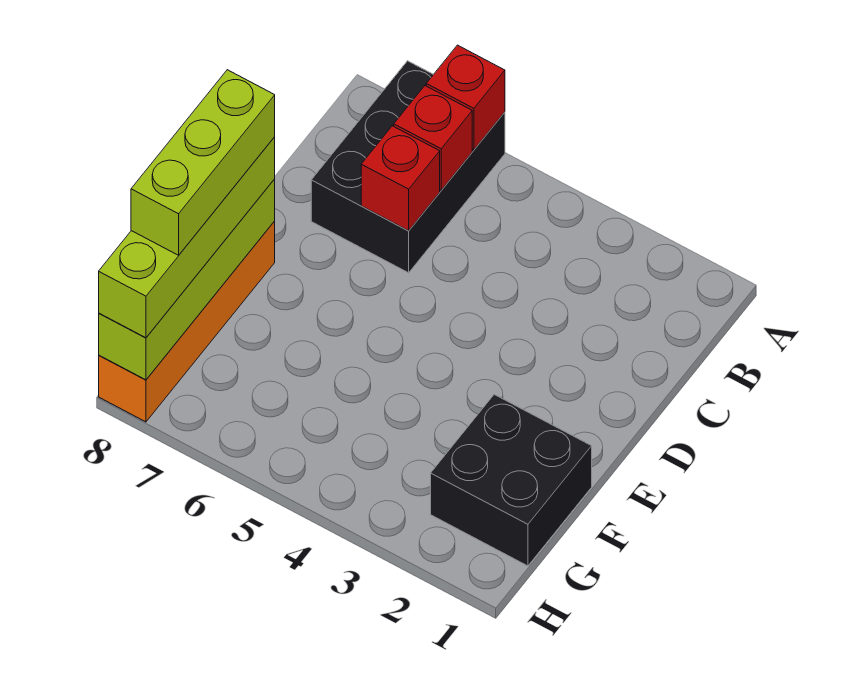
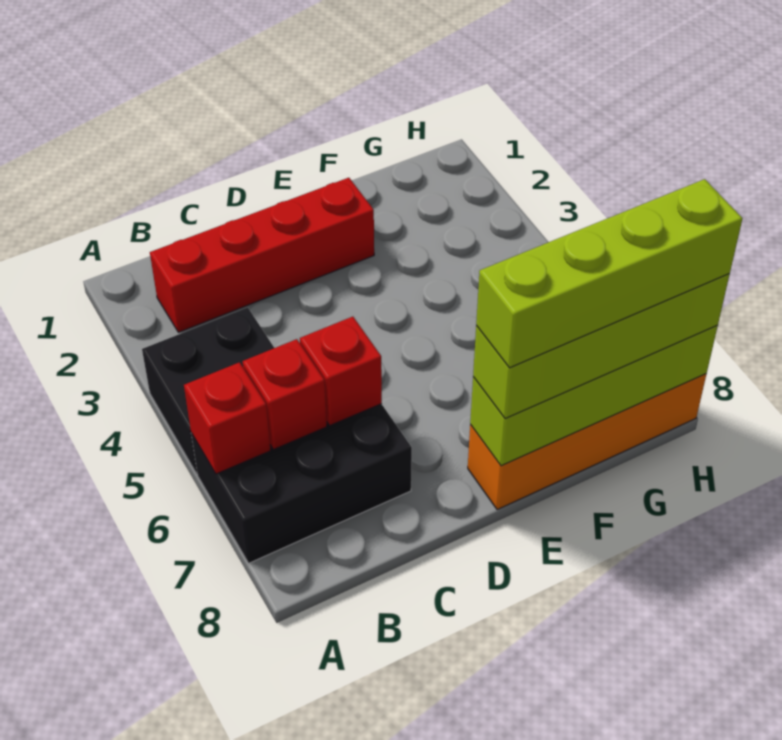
none -> red brick B2:E2 level 1
lime brick E8:G8 level 4 -> lime brick E8:H8 level 4
black brick F1:G2 level 1 -> black brick A4:B5 level 1

